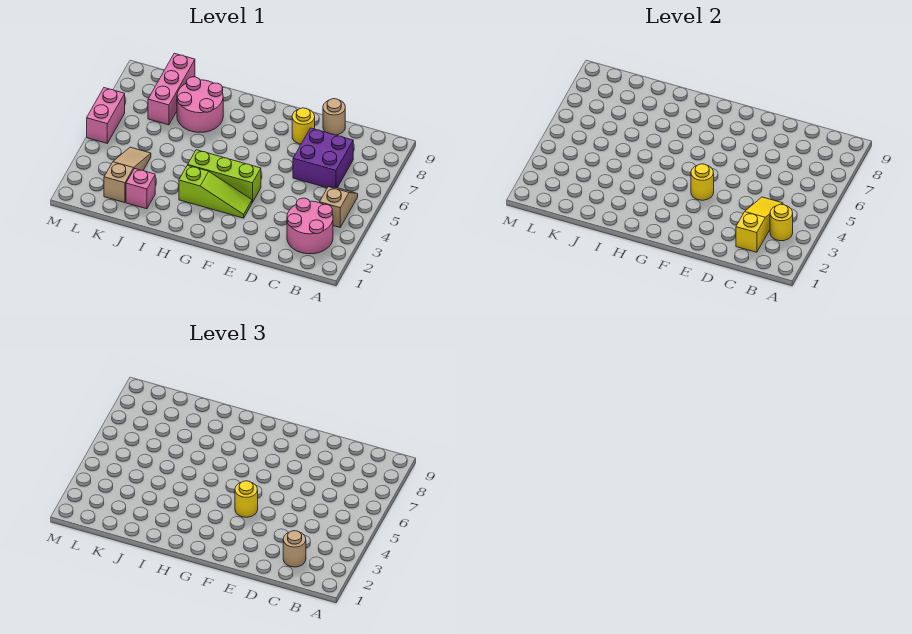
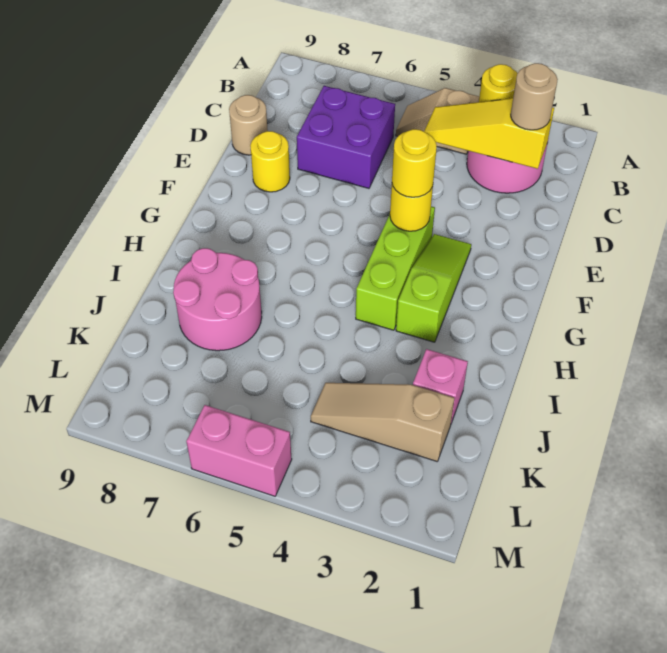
pink brick K7:K9 level 1 -> none

